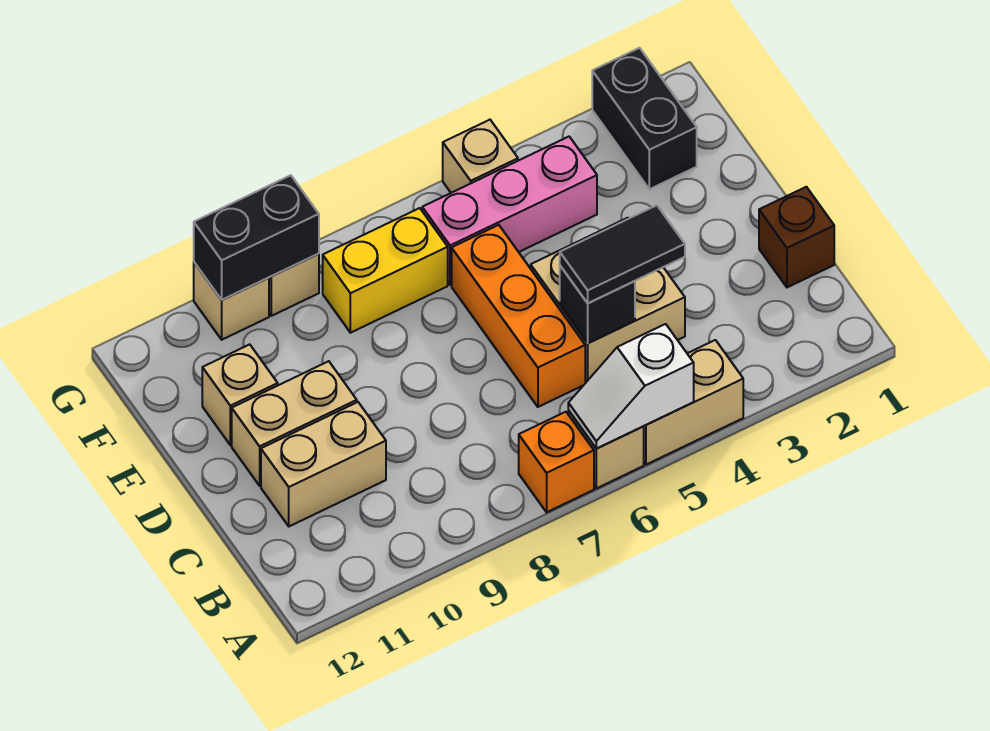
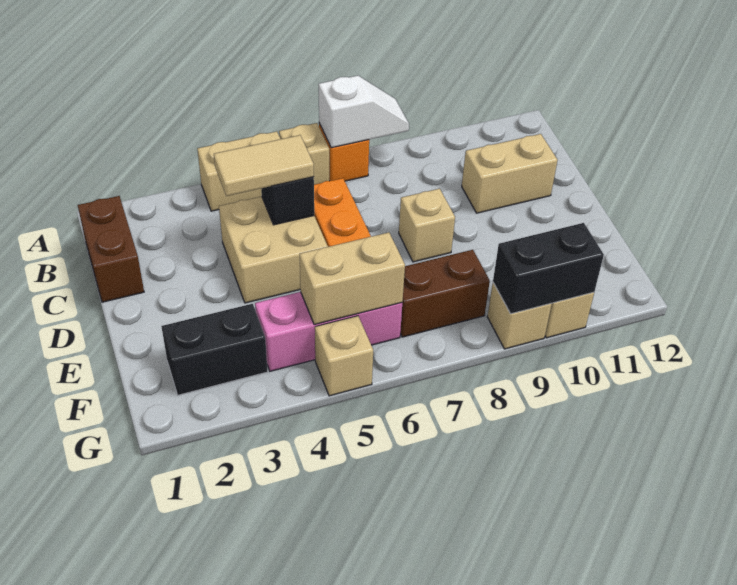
white slope A5:A6 level 2 top 5 -> white slope A7:A8 level 2 top 7
brown brick C1 level 1 -> brown brick B1:C1 level 1
black tile C4:C5 level 3 -> tan tile C4:C5 level 3
tan brick D10:D11 level 1 -> tan brick F5:F6 level 2
tan brick E11 level 1 -> tan brick D8 level 1
black brick F2:G2 level 1 -> black brick F2:F3 level 1
yellow brick F7:F8 level 1 -> brown brick F7:F8 level 1

